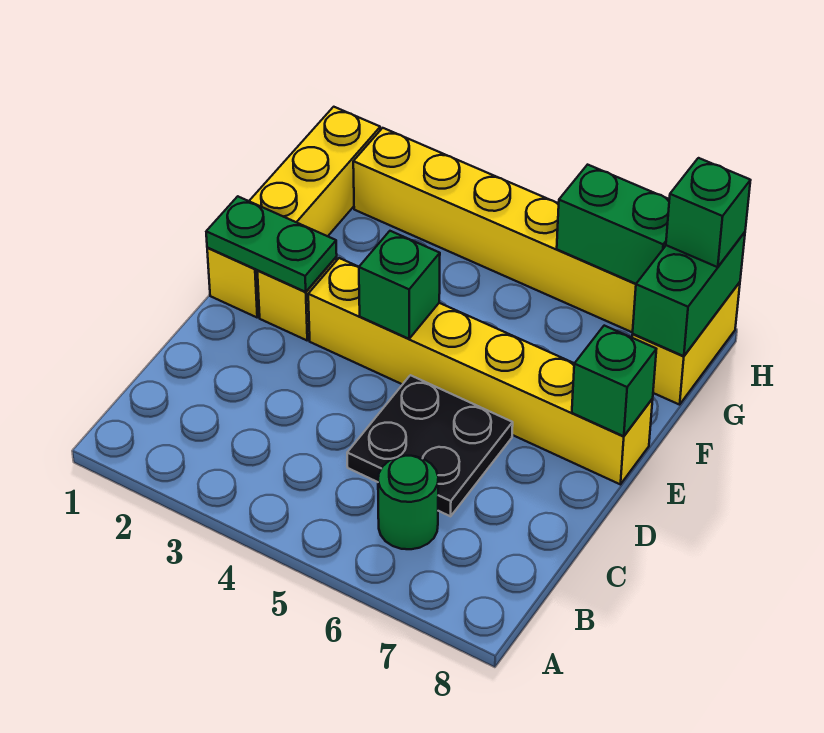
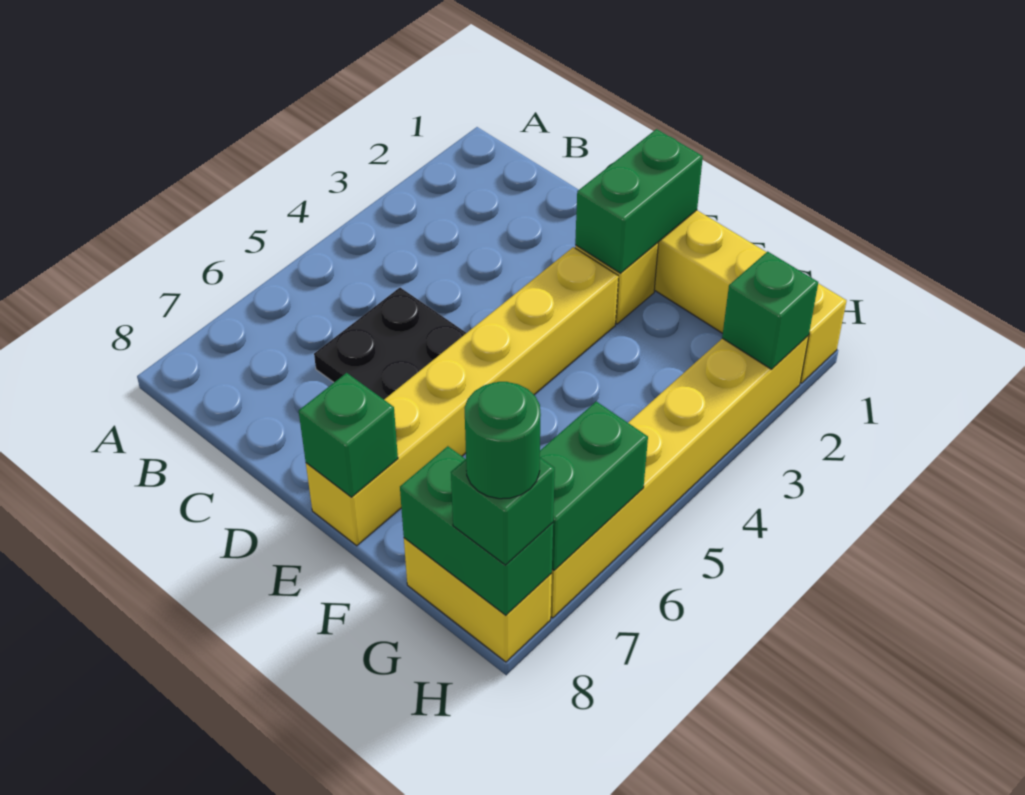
green round brick B6 level 1 -> green round brick H8 level 4
green plate E1:E2 level 2 -> green brick E1:E2 level 2
green brick E4 level 2 -> green brick H2 level 2

